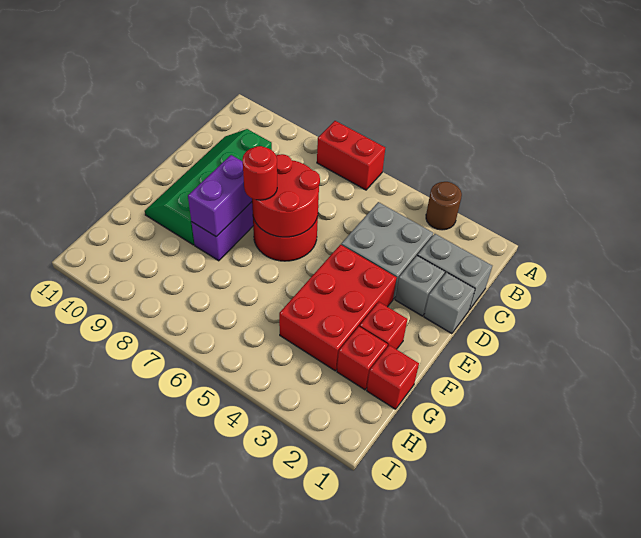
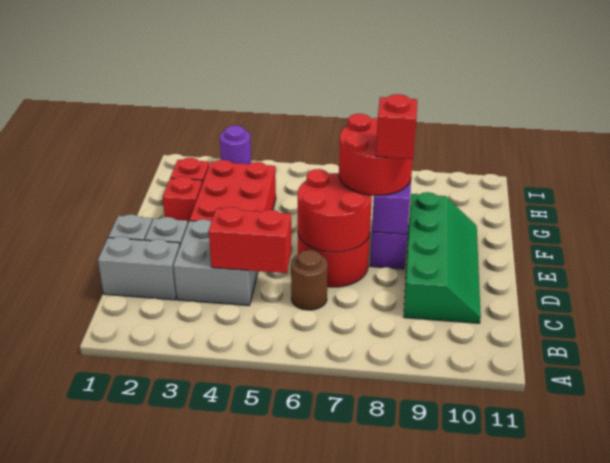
brown round brick A3 level 1 -> brown round brick C6 level 1
red brick A6:A7 level 1 -> red brick C4:C5 level 2
red round brick E7 level 3 -> red round brick E7:F8 level 3
red brick G1 level 1 -> red brick E8 level 4
none -> purple round brick I3 level 1

